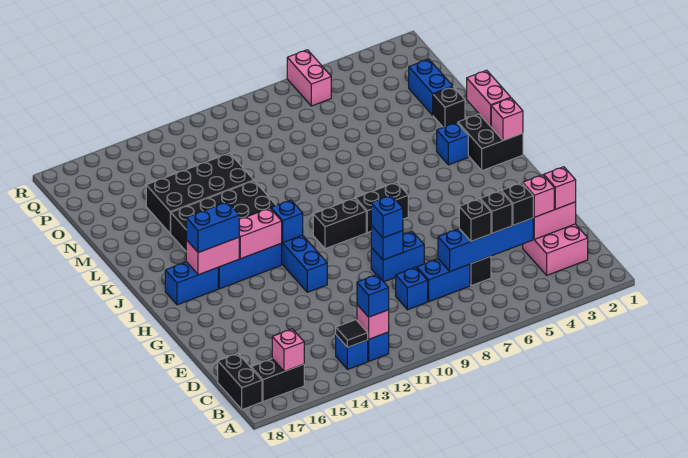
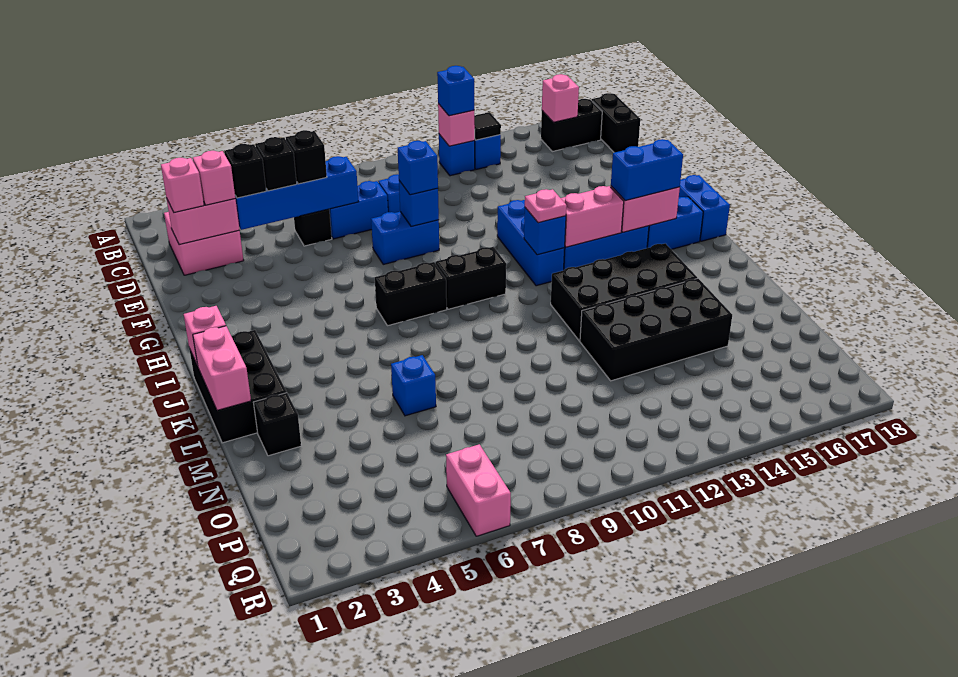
none -> pink plate I12 level 3
black brick J1:K2 level 1 -> black brick J1:L2 level 1
blue brick K3 level 1 -> blue brick M6 level 1
blue brick N2:O2 level 1 -> blue brick H18:I18 level 1

